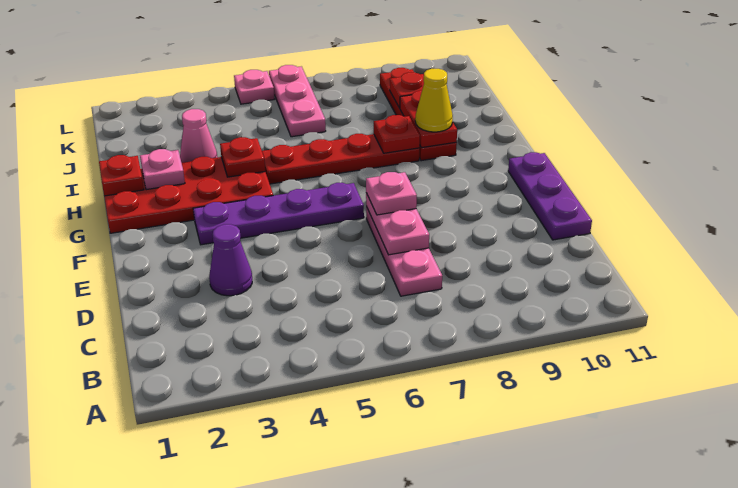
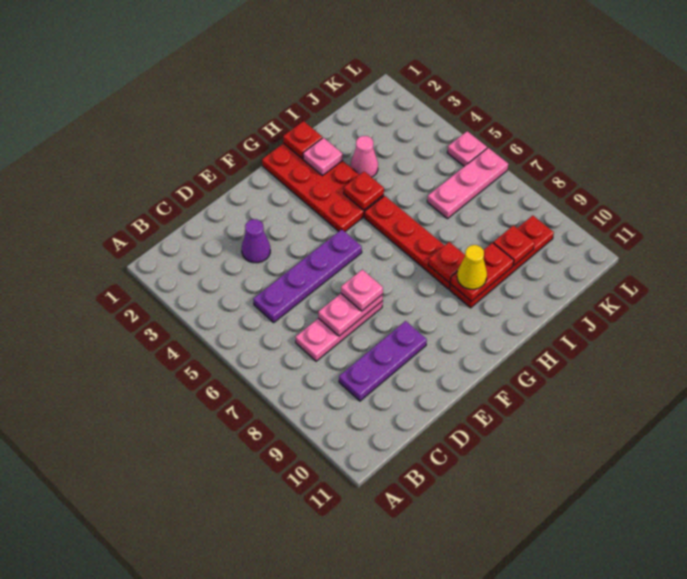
purple plate D11:F11 level 1 -> purple plate C9:E9 level 1
purple plate F3:F6 level 1 -> purple plate C5:F5 level 1

